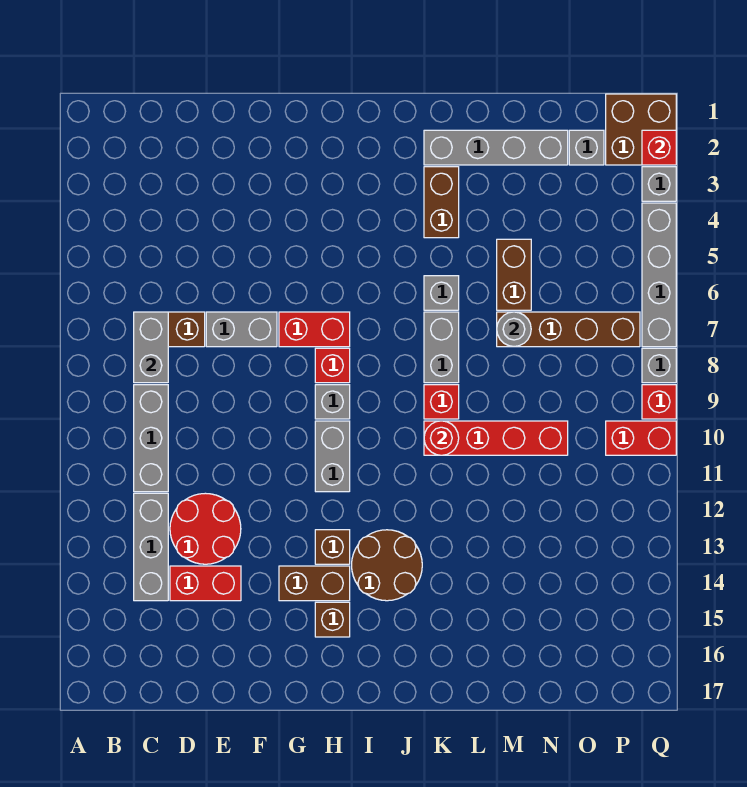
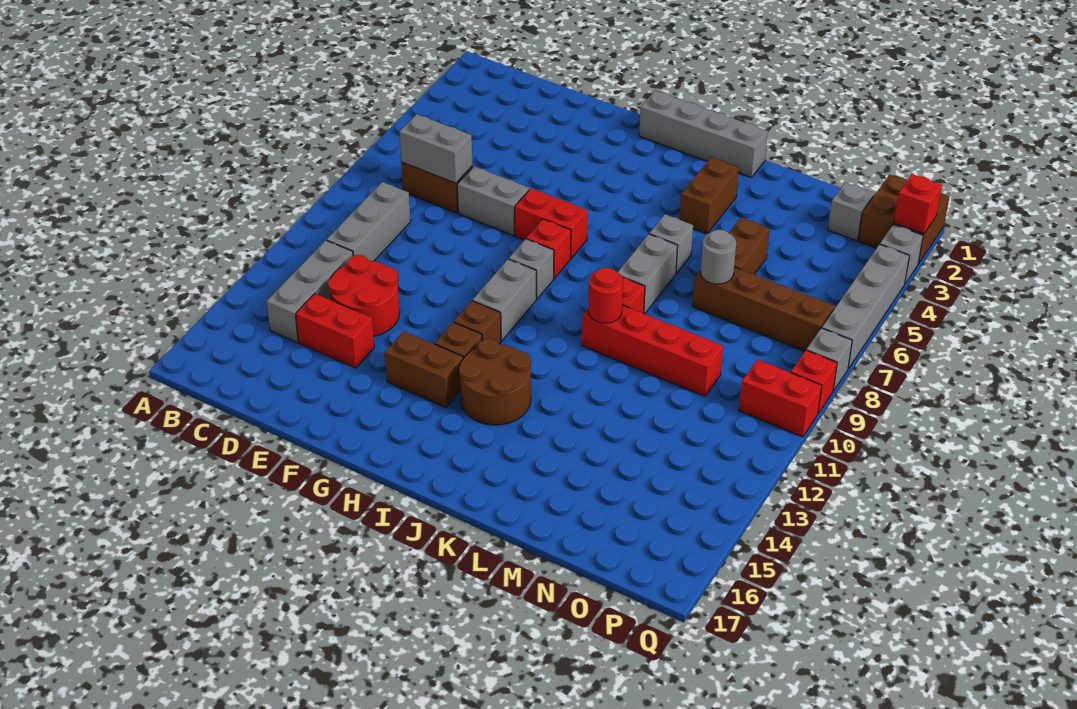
grey brick C7:C8 level 2 -> grey brick C7:D7 level 2
brown brick H15 level 1 -> brown brick H12 level 1
grey brick K2:N2 level 1 -> grey brick H1:K1 level 1

